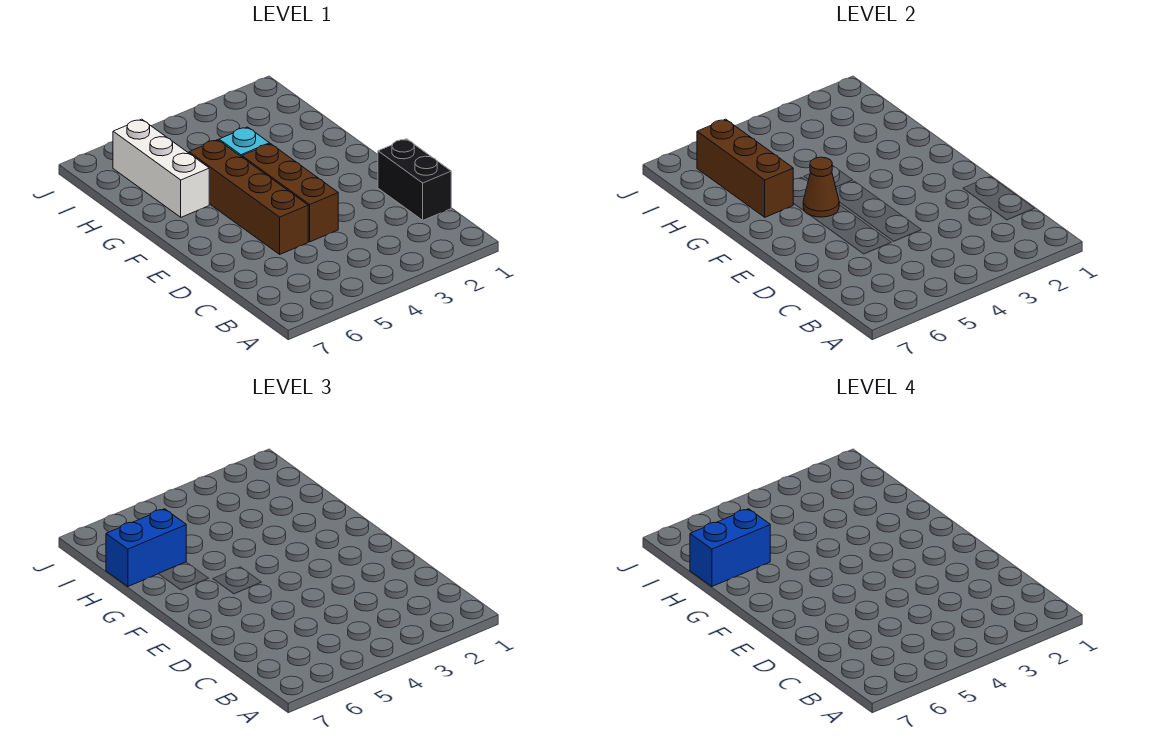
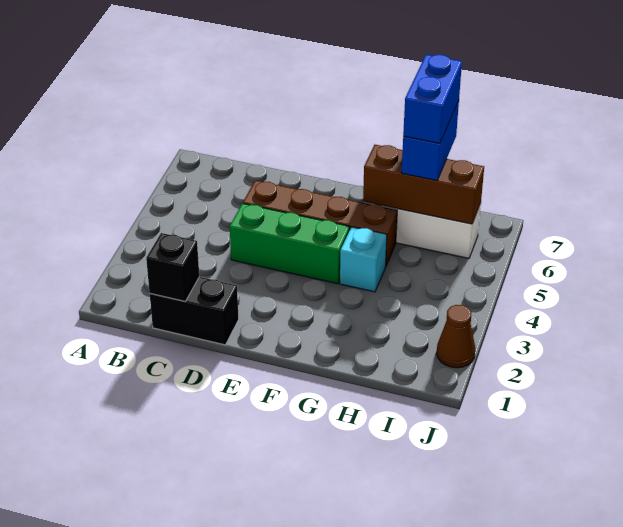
none -> black brick C1 level 2
brown brick D4:F4 level 1 -> green brick D4:F4 level 1
brown cone F5 level 2 -> brown cone J2 level 1

